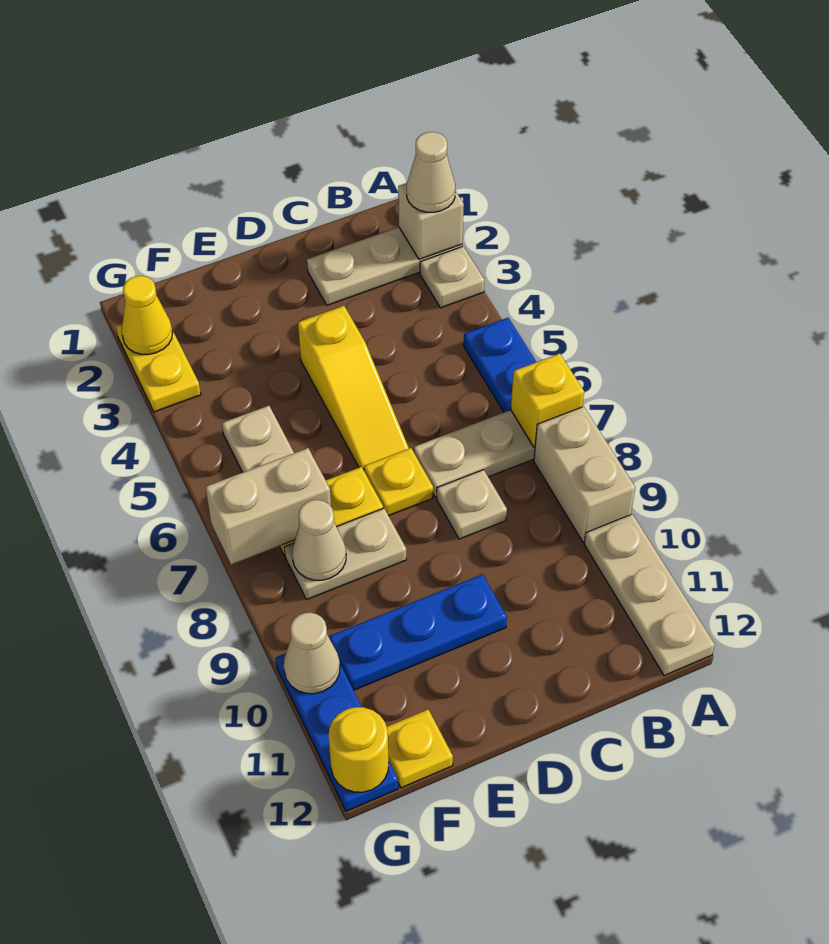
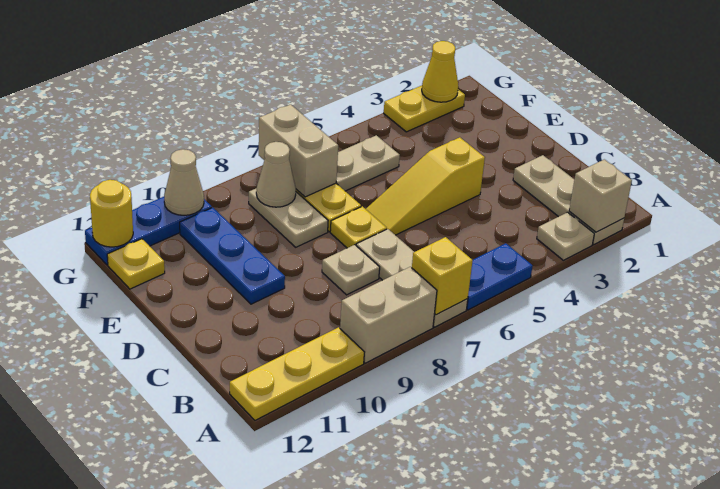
tan cone A2 level 3 -> none
tan plate A10:A12 level 1 -> yellow plate A10:A12 level 1

